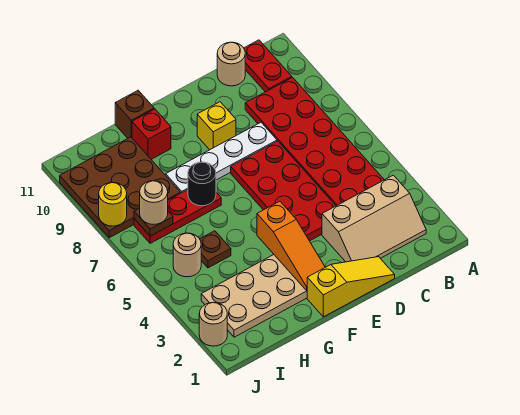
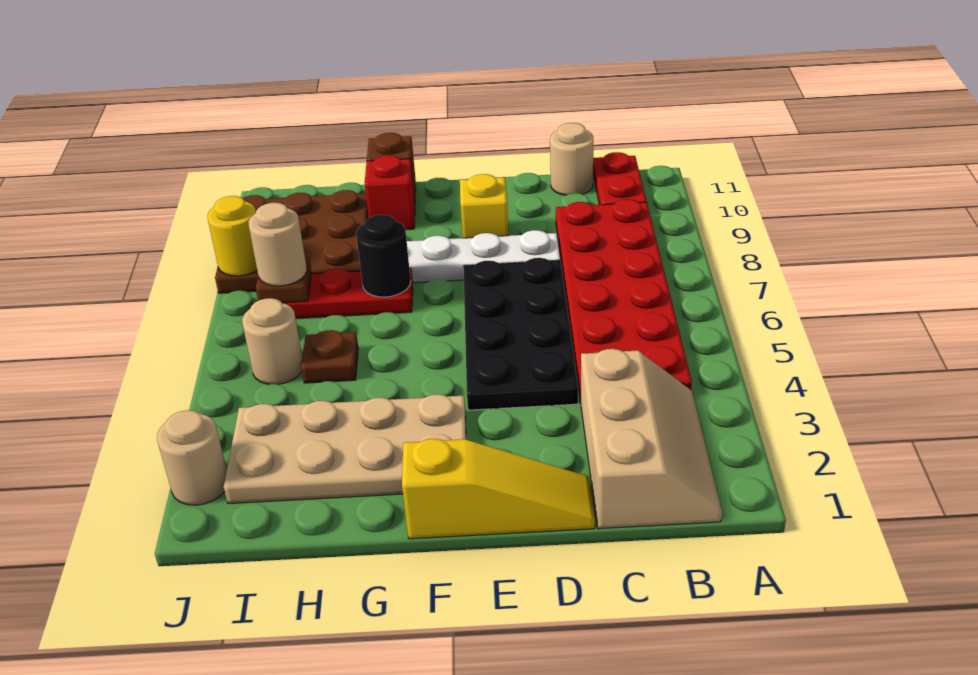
tan slope B2:D3 level 1 top 3 -> tan slope B1:C3 level 1 top C
red plate D4:E7 level 1 -> black plate D4:E7 level 1
orange slope F2:F4 level 2 top 4 -> none

